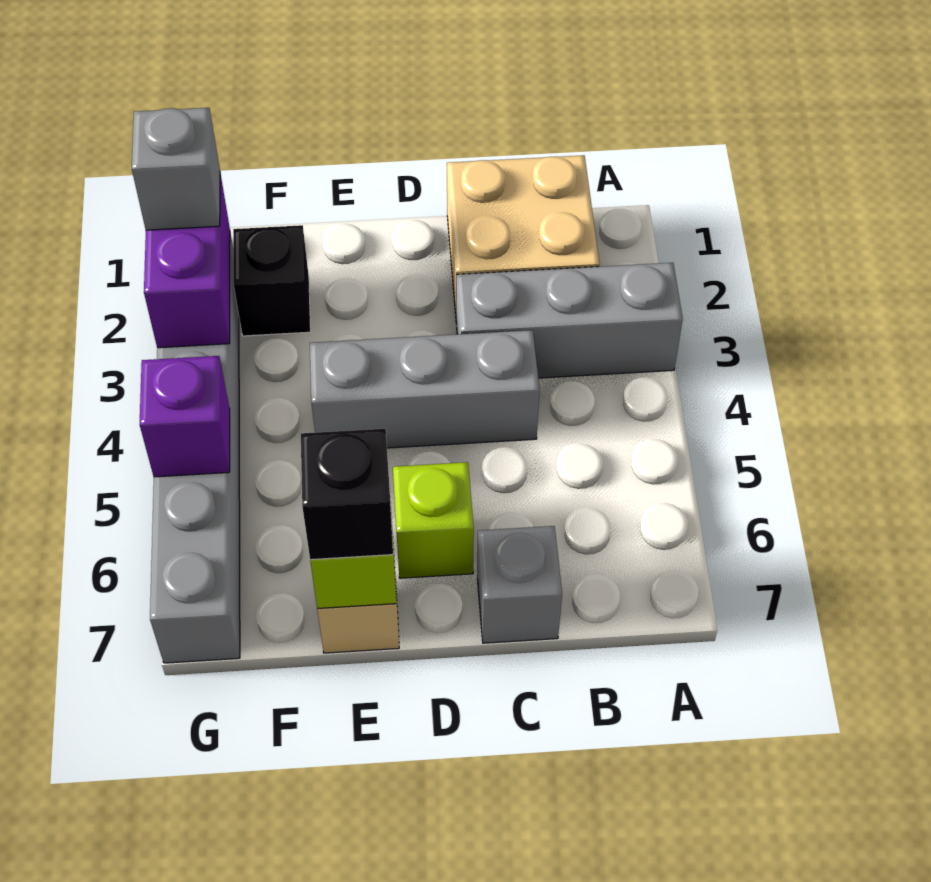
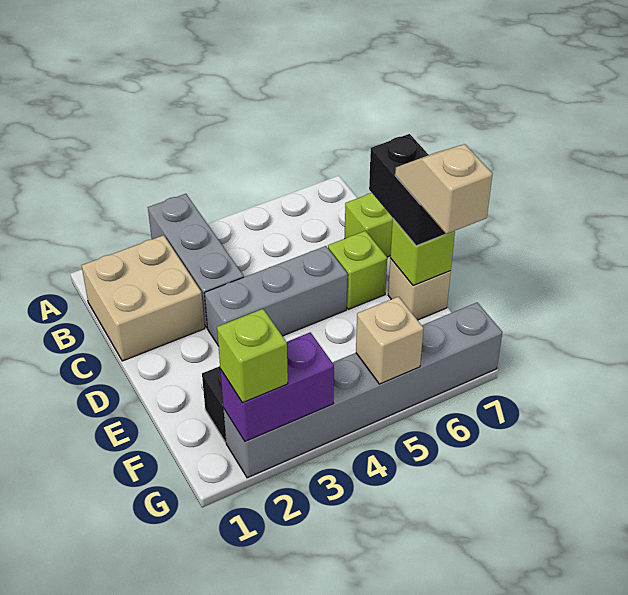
grey brick C4:E4 level 1 -> grey brick D3:D5 level 1
grey brick C7 level 1 -> lime brick C7 level 1
black brick E7 level 3 -> black brick D7:E7 level 3
none -> tan slope E7:F7 level 4 top F
grey brick G2 level 3 -> lime brick G2 level 3
purple brick G5 level 2 -> tan brick G5 level 2

